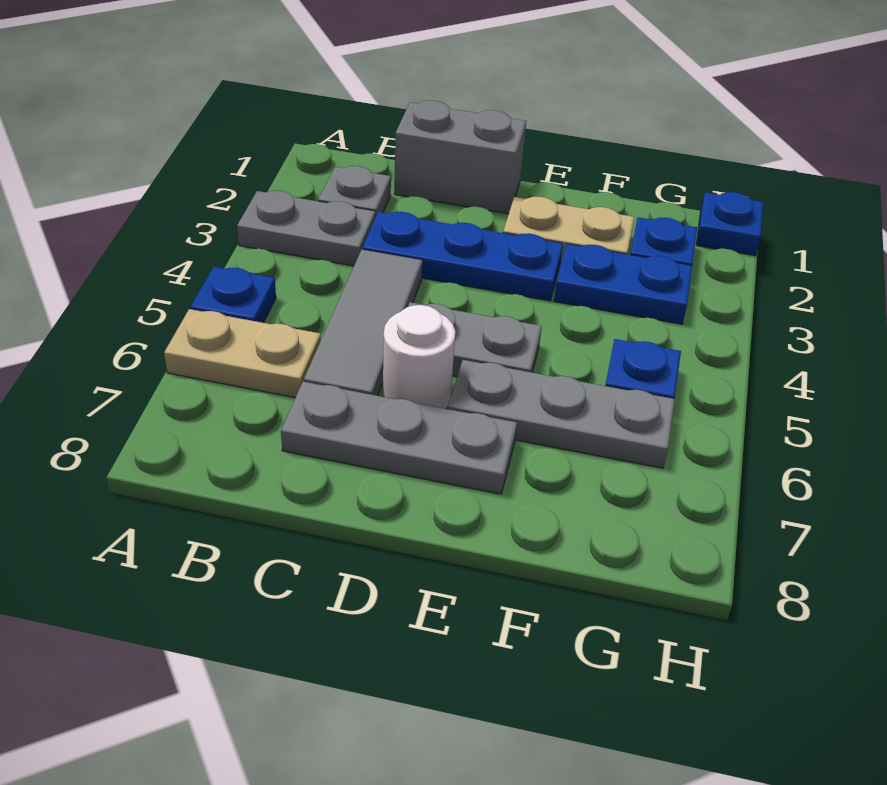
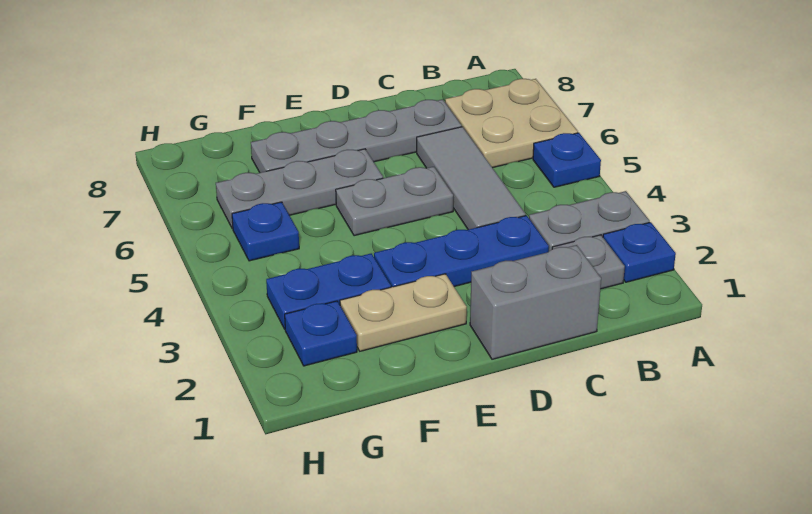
tan plate A6:B6 level 1 -> tan plate A6:B7 level 1
grey plate C7:E7 level 1 -> grey plate C7:F7 level 1
white round brick D6 level 1 -> none
blue plate H1 level 1 -> blue plate A2 level 1

